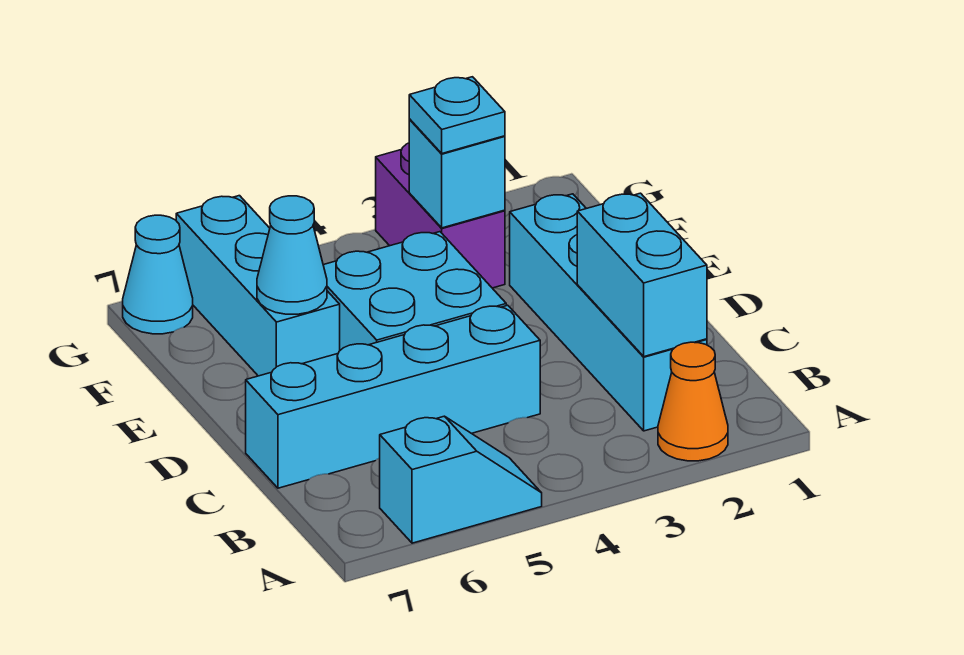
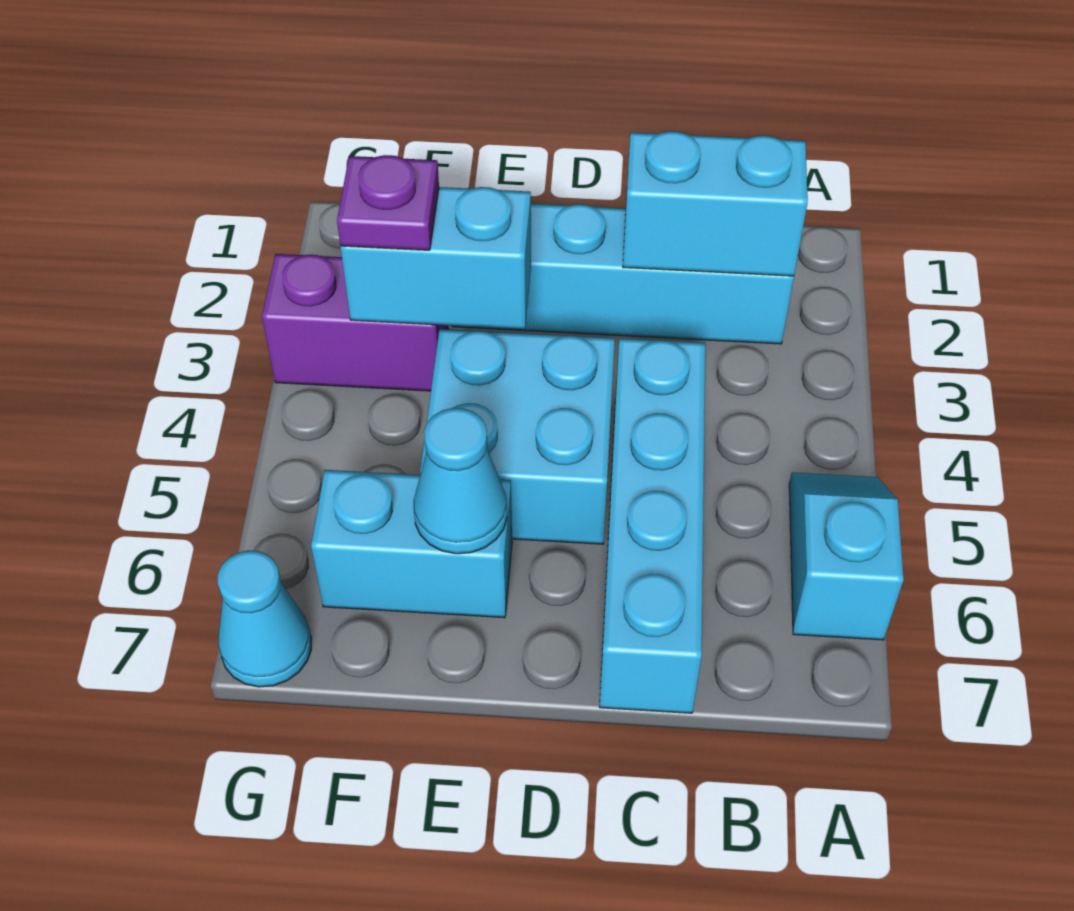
orange cone A2 level 1 -> none
cyan brick E6:G6 level 1 -> cyan brick E6:F6 level 1
cyan brick F3 level 2 -> cyan brick E3:F3 level 2
cyan plate F3 level 3 -> purple plate F3 level 3

